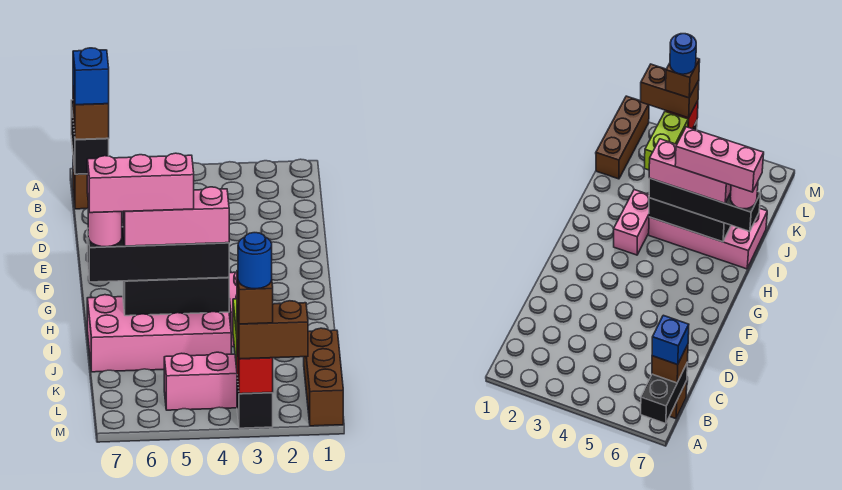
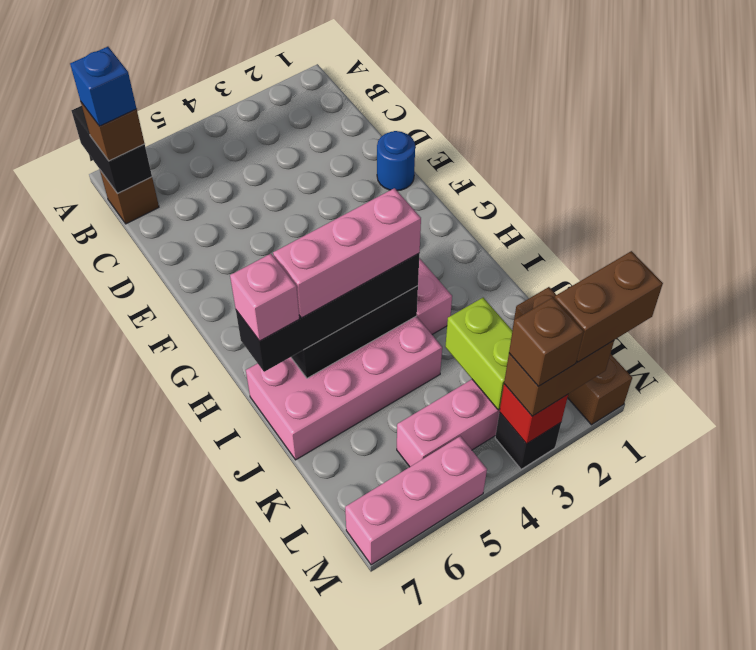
pink brick I5:I7 level 5 -> pink brick M5:M7 level 1
pink round brick I7 level 4 -> pink brick I7 level 4
none -> brown brick M1:M2 level 4
blue round brick M3 level 5 -> blue round brick E1 level 1

